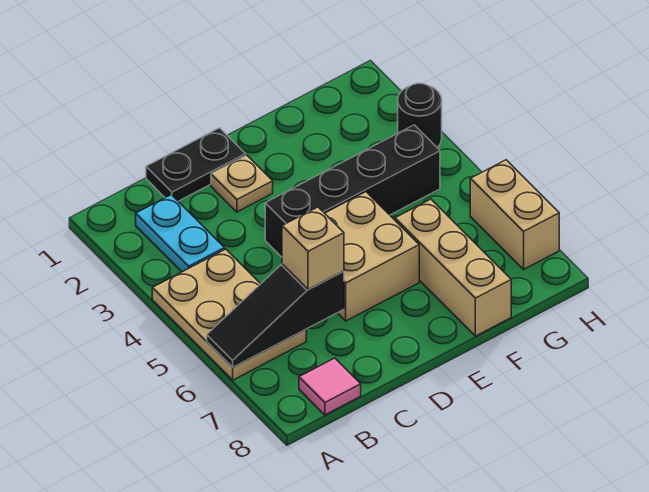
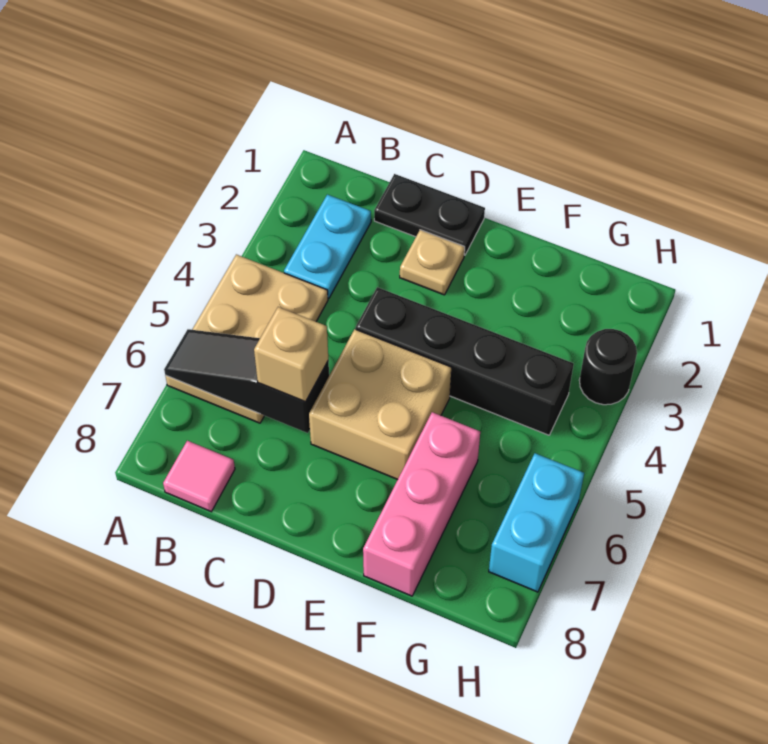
tan brick F6:F8 level 1 -> pink brick F6:F8 level 1
tan brick H6:H7 level 1 -> cyan brick H6:H7 level 1

